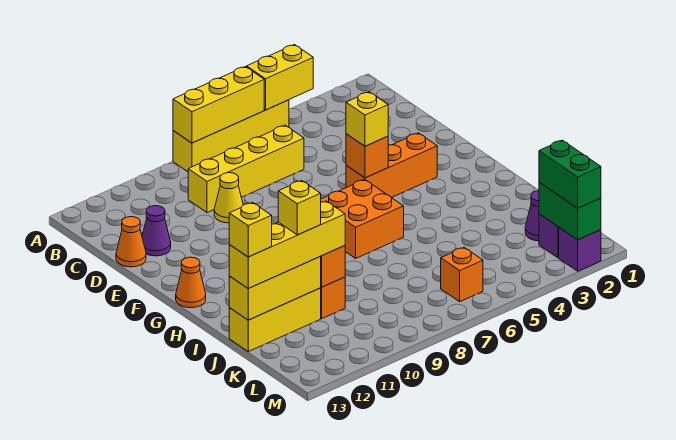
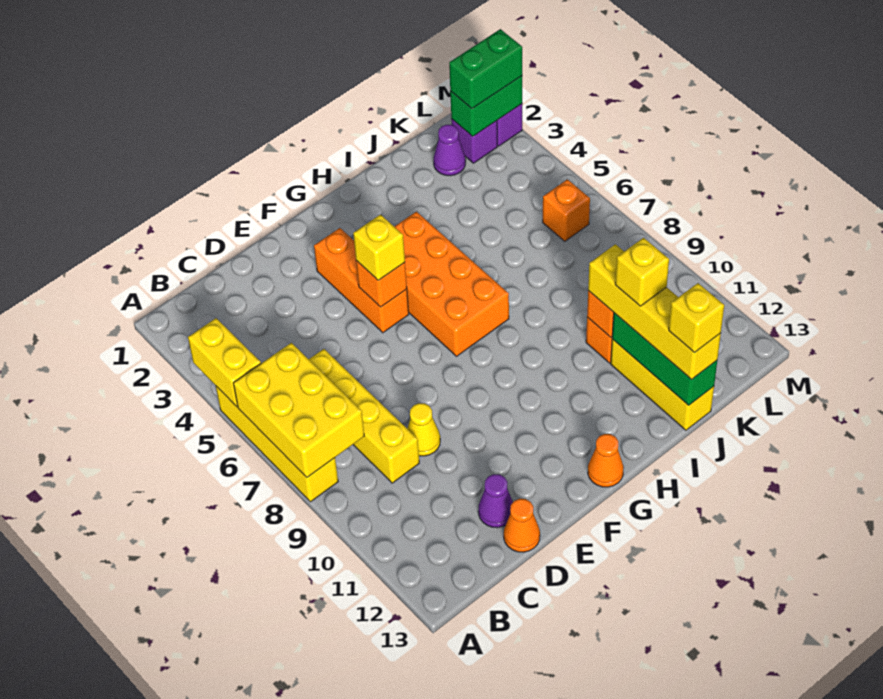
yellow brick A6:A8 level 2 -> yellow brick A6:B8 level 2
orange brick G6:H7 level 1 -> orange brick G4:H7 level 1
yellow brick J11:J13 level 2 -> green brick J11:J13 level 2

